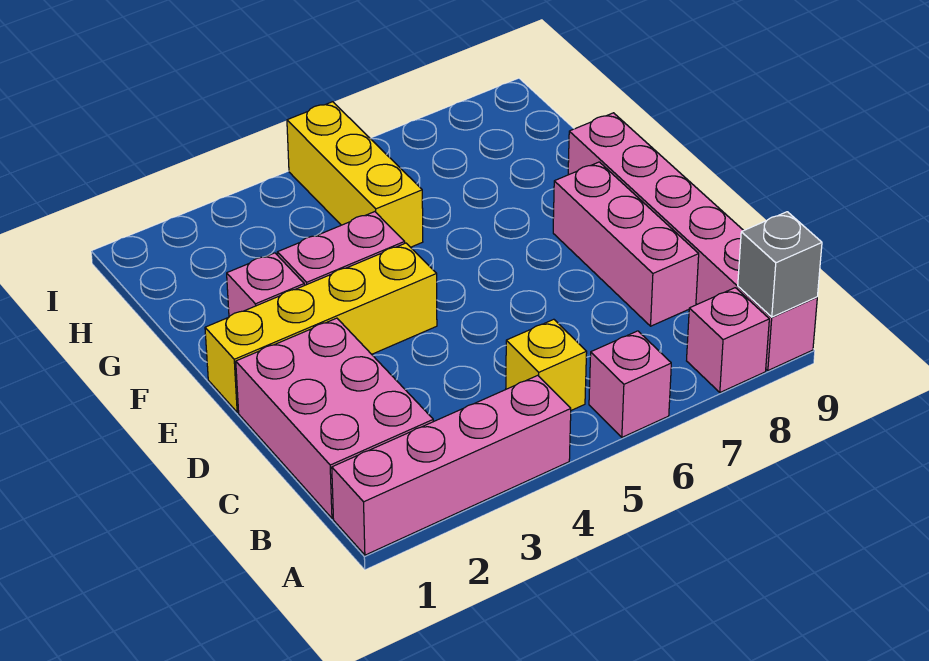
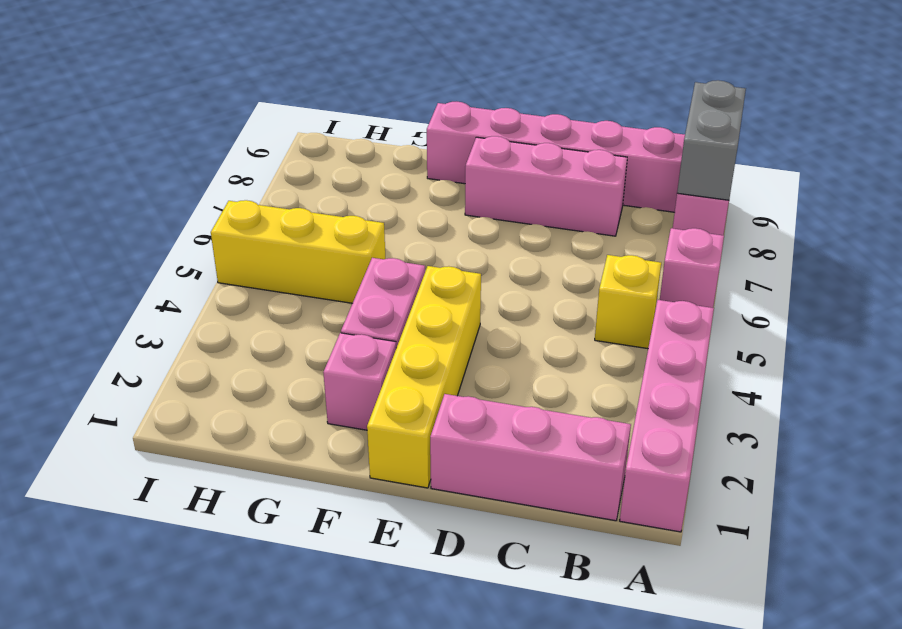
grey brick A9 level 2 -> grey brick A8:A9 level 2
pink brick B1:D2 level 1 -> pink brick B1:D1 level 1

